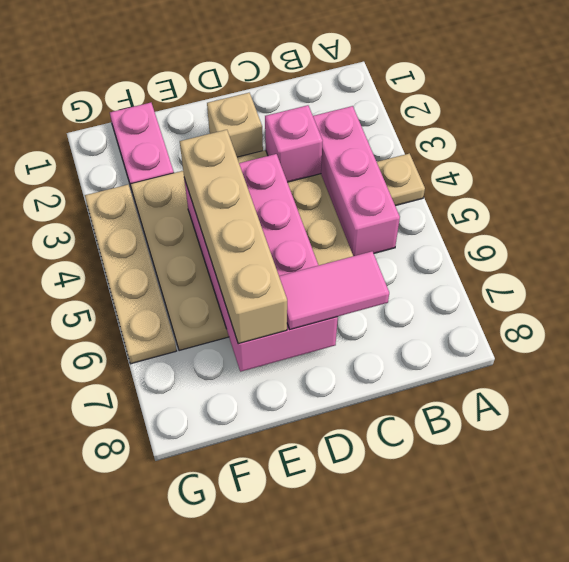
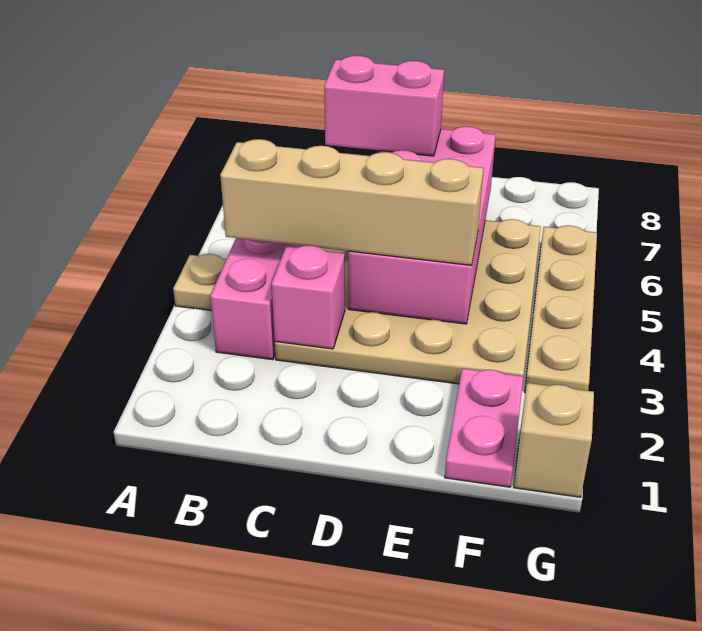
pink tile C7:D7 level 3 -> pink brick C7:D7 level 3
tan brick D2 level 1 -> tan brick G1 level 1
tan brick E4:E7 level 3 -> tan brick B4:E4 level 3

